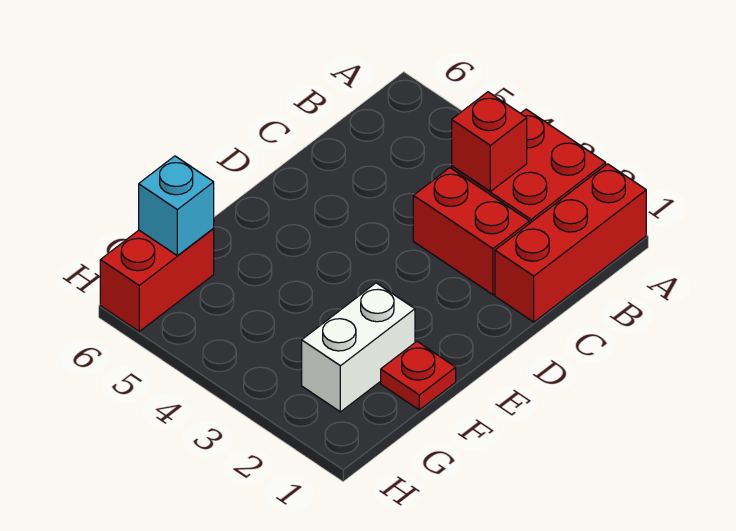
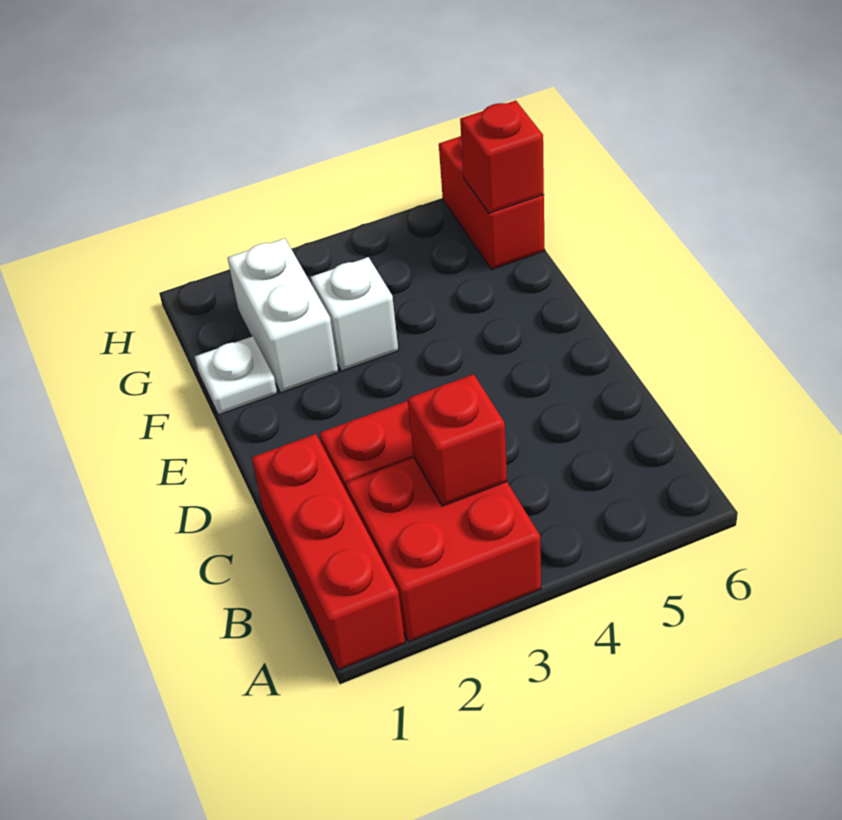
red plate F1 level 1 -> white plate F1 level 1
none -> white brick F3 level 1
cyan brick G6 level 2 -> red brick G6 level 2

